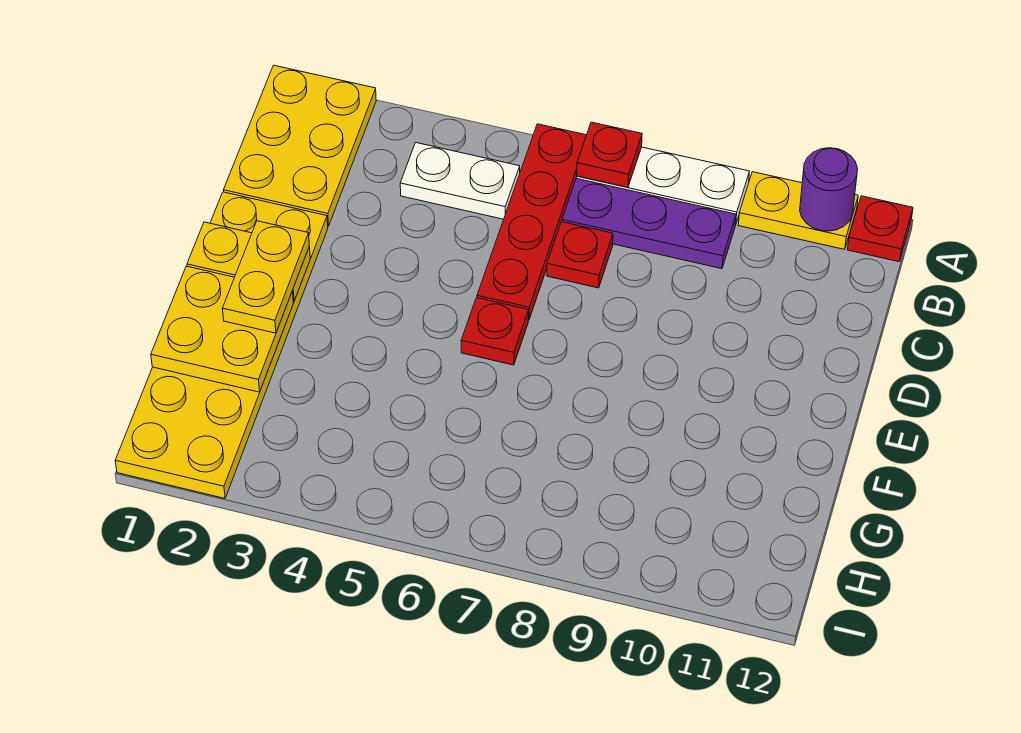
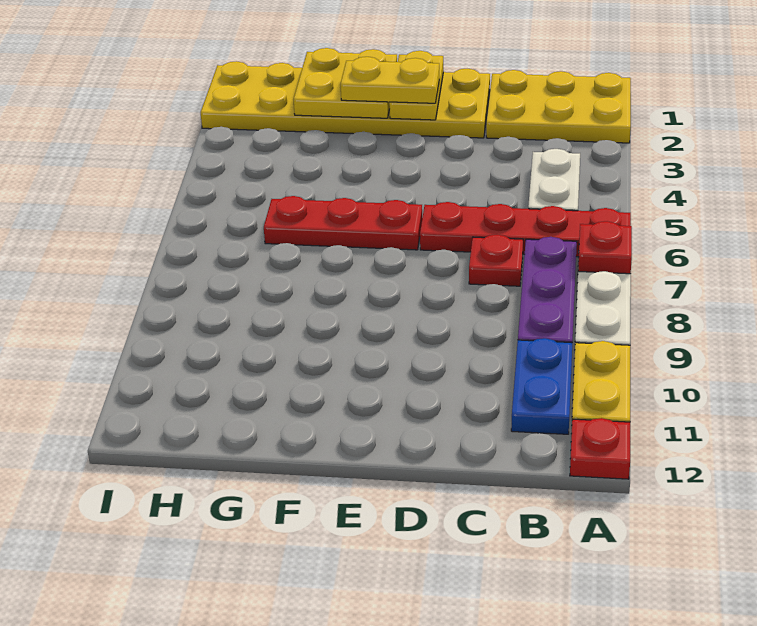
purple round brick A11 level 2 -> none
none -> blue plate B10:B11 level 1
red plate E6 level 1 -> red plate E6:G6 level 1

